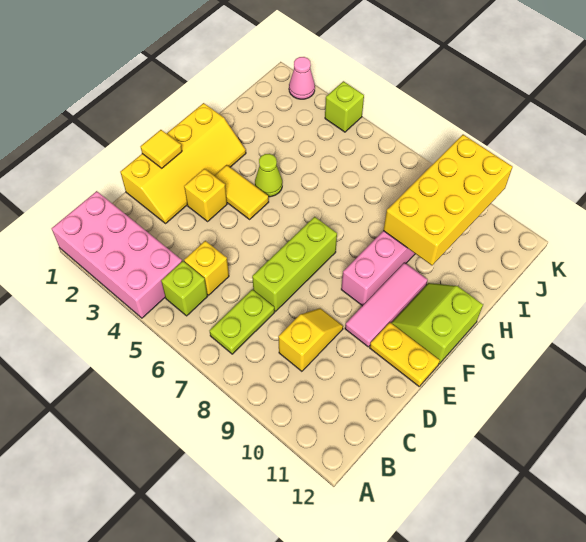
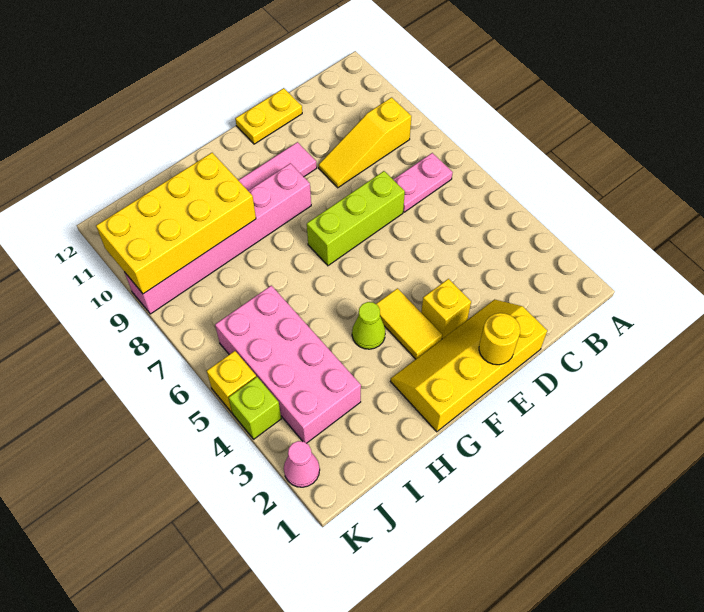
pink brick A1:B4 level 1 -> pink brick I3:J6 level 1
lime brick B5 level 1 -> none
lime plate B7:C7 level 1 -> pink plate B7:C7 level 1
yellow brick C5 level 1 -> yellow brick K5 level 1
yellow slope C9:D9 level 1 top C -> yellow slope B9:D9 level 1 top B
yellow tile E1 level 2 -> yellow round brick E1 level 2
yellow plate E11:E12 level 1 -> yellow plate D12:E12 level 1
lime slope F11:G12 level 1 top 12 -> none

